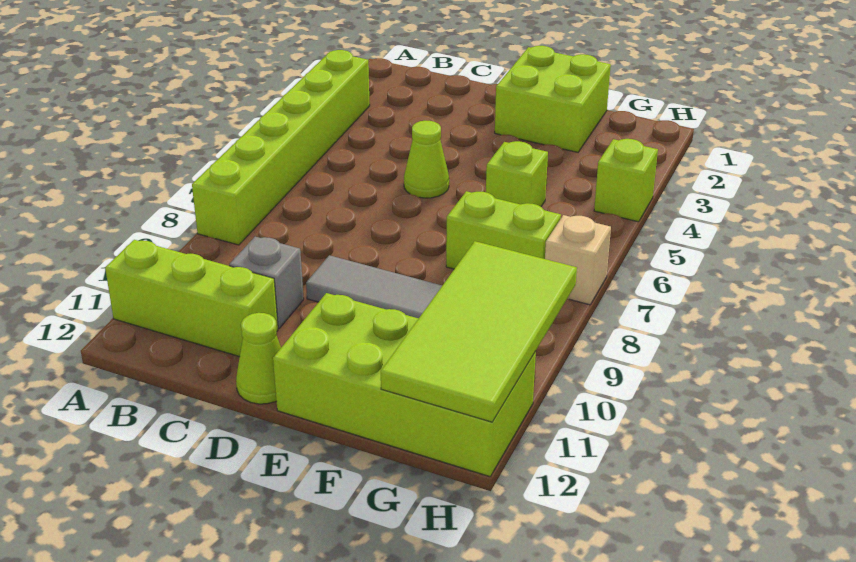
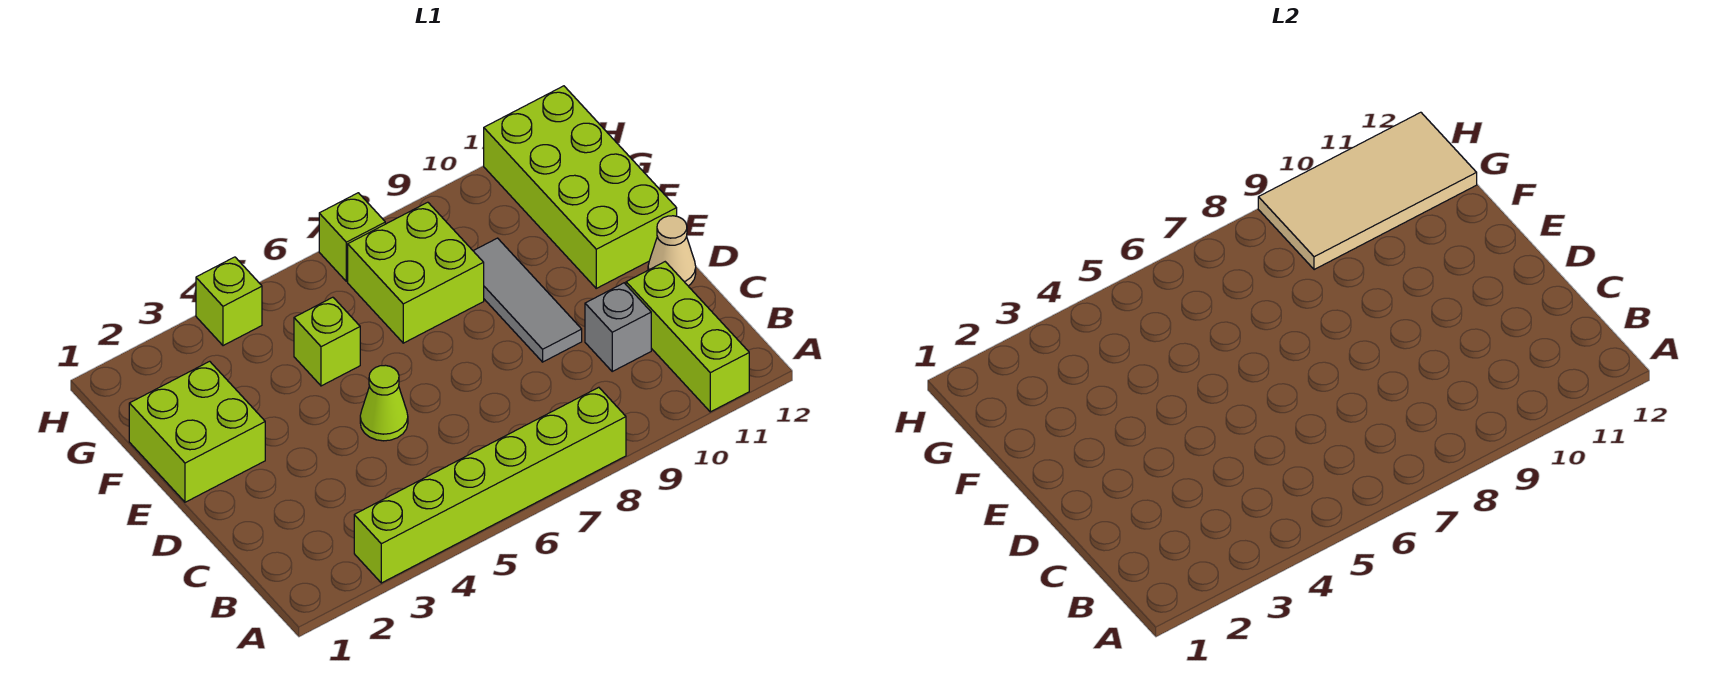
lime cone D12 level 1 -> tan cone D12 level 1
lime brick F7:G7 level 1 -> lime brick F7:G8 level 1
lime tile G9:H12 level 2 -> tan tile G9:H12 level 2
tan brick H7 level 1 -> lime brick H7 level 1

